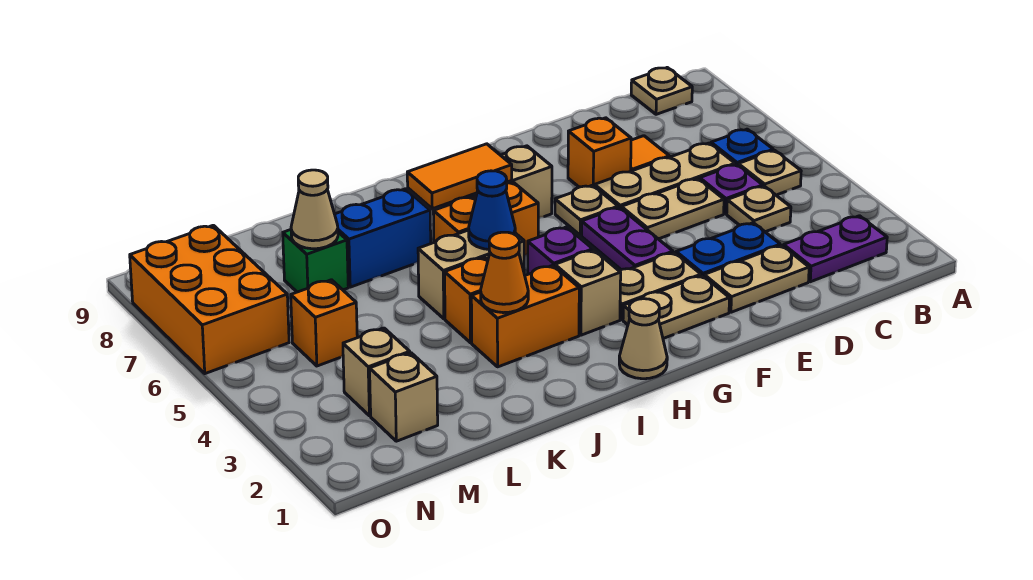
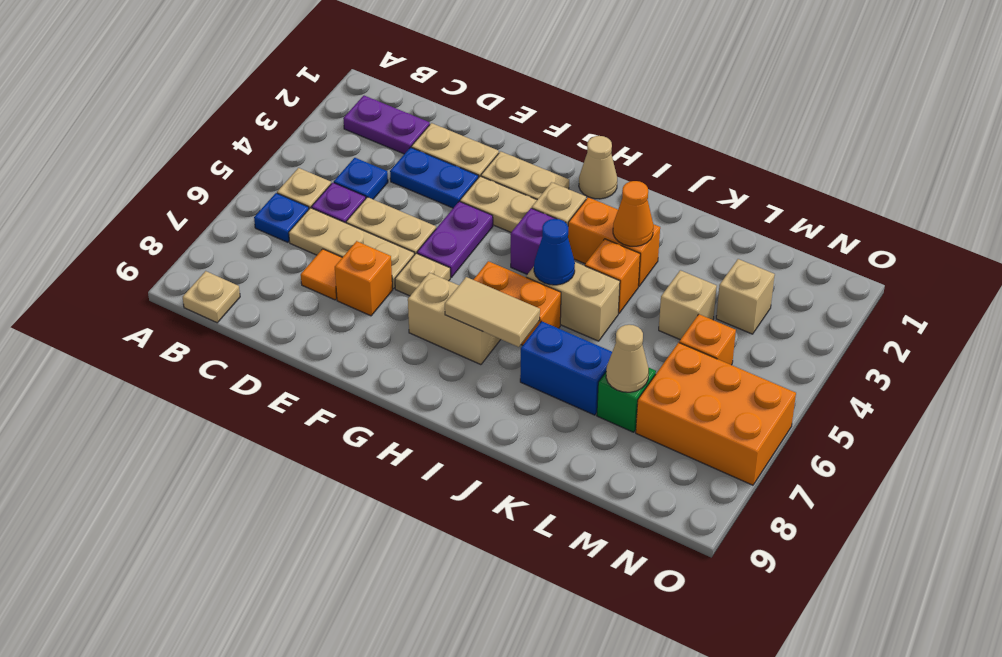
tan plate C4 level 1 -> blue plate C4 level 1
orange tile H7:I7 level 2 -> tan tile H7:I7 level 2
tan brick M2 level 1 -> tan brick L4 level 1
orange brick N6:O8 level 1 -> orange brick M6:O7 level 1

